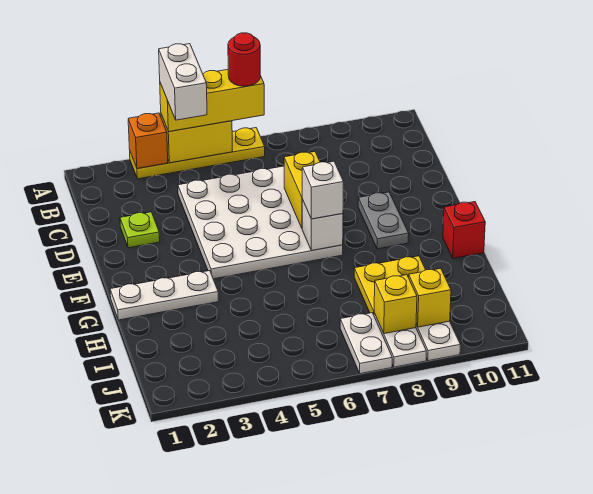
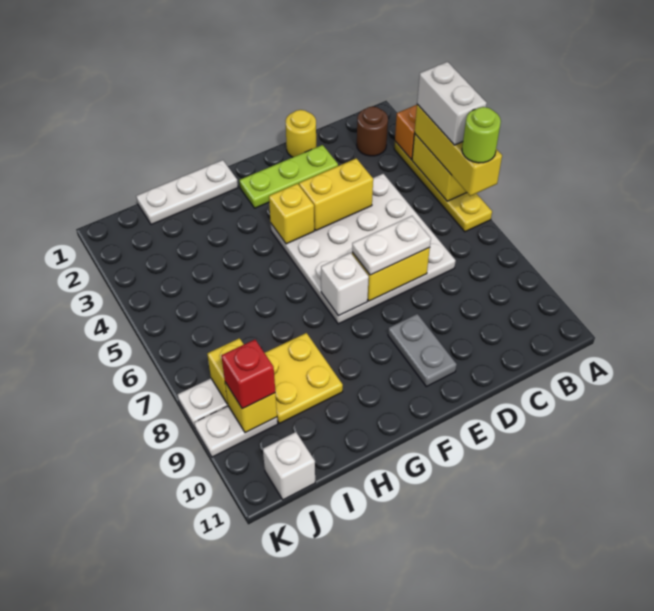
white brick A4:B4 level 4 -> white brick A4:A5 level 4
red round brick A6 level 4 -> lime round brick A6 level 4
none -> brown round brick B2 level 1
none -> yellow round brick D1 level 1
lime plate D2 level 1 -> lime plate D2:F2 level 1
none -> yellow brick D4:E4 level 2
grey plate E9:F9 level 1 -> grey plate E9:E10 level 1
none -> yellow brick F4 level 2
white brick F7 level 3 -> white brick J11 level 1
white plate G1:G3 level 1 -> white plate G1:I1 level 1
red brick G11 level 1 -> red brick J9 level 3
white plate J7:K7 level 1 -> white plate D7:E7 level 3

